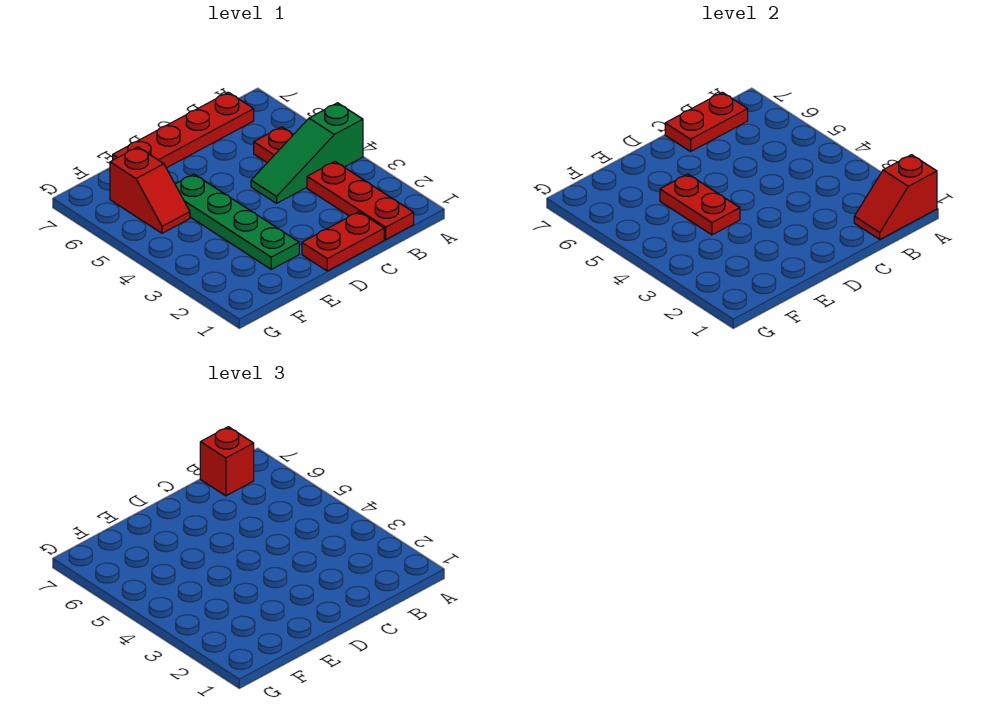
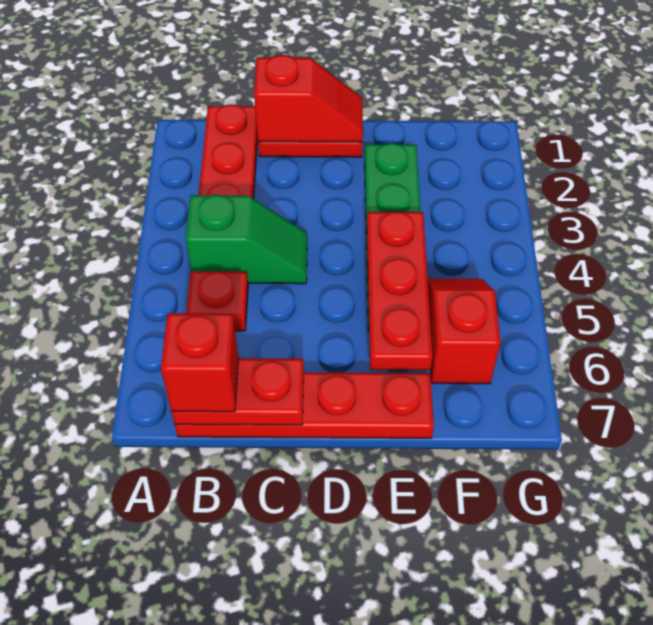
red slope A1:B1 level 2 top A -> red slope C1:D1 level 2 top C
green slope A4:C4 level 1 top A -> green slope B4:C4 level 1 top B
red plate E4:E5 level 2 -> red plate E4:E6 level 2

